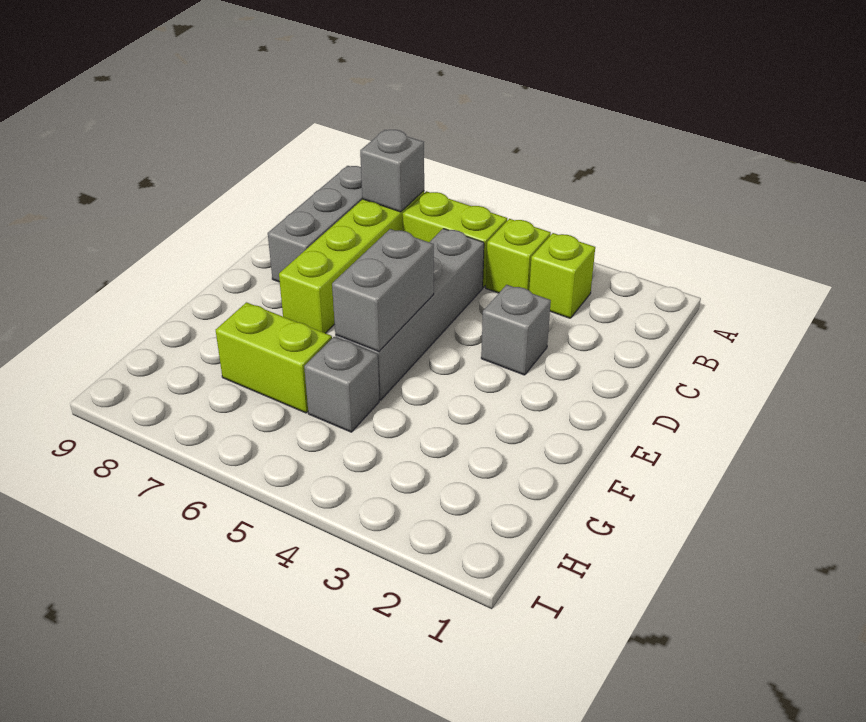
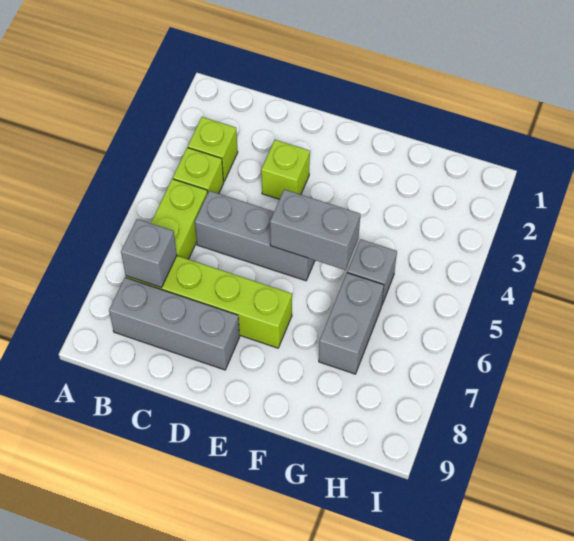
grey brick C5:F5 level 1 -> grey brick C5:E5 level 1
grey brick D3 level 1 -> lime brick D3 level 1
lime brick G6:G7 level 1 -> grey brick G6:G7 level 1

